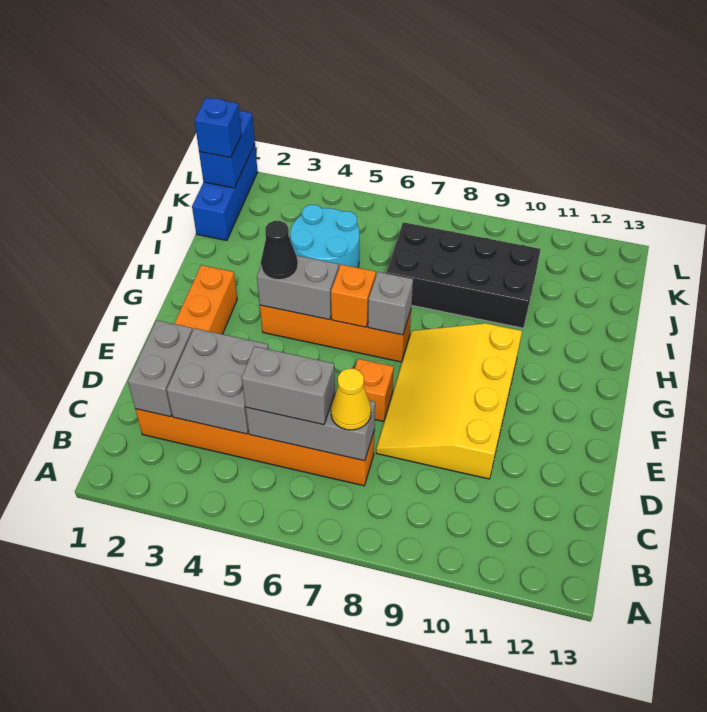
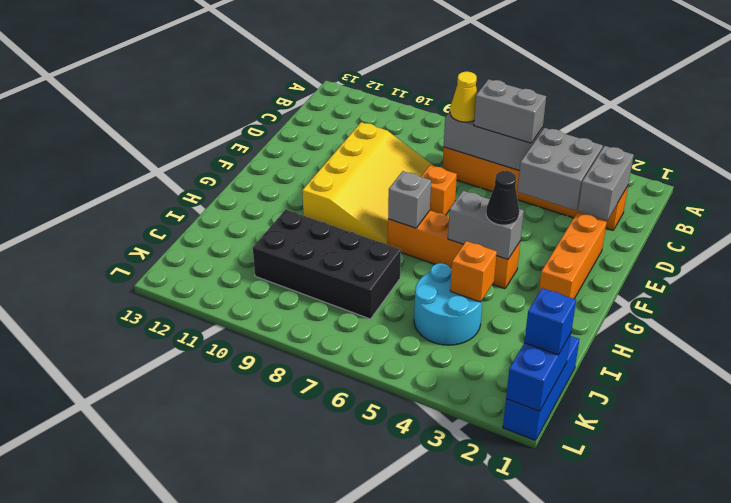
orange brick G6 level 2 -> orange brick I4 level 2

